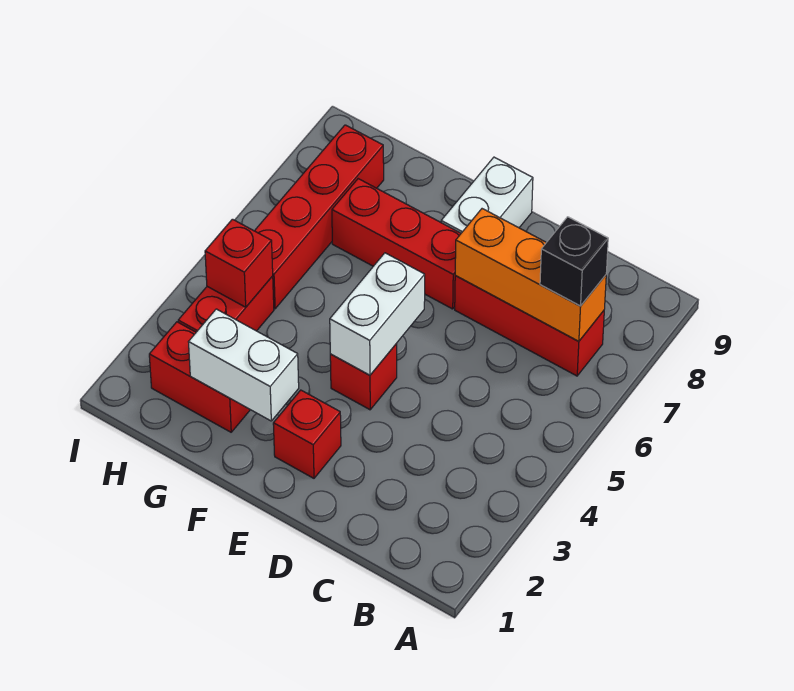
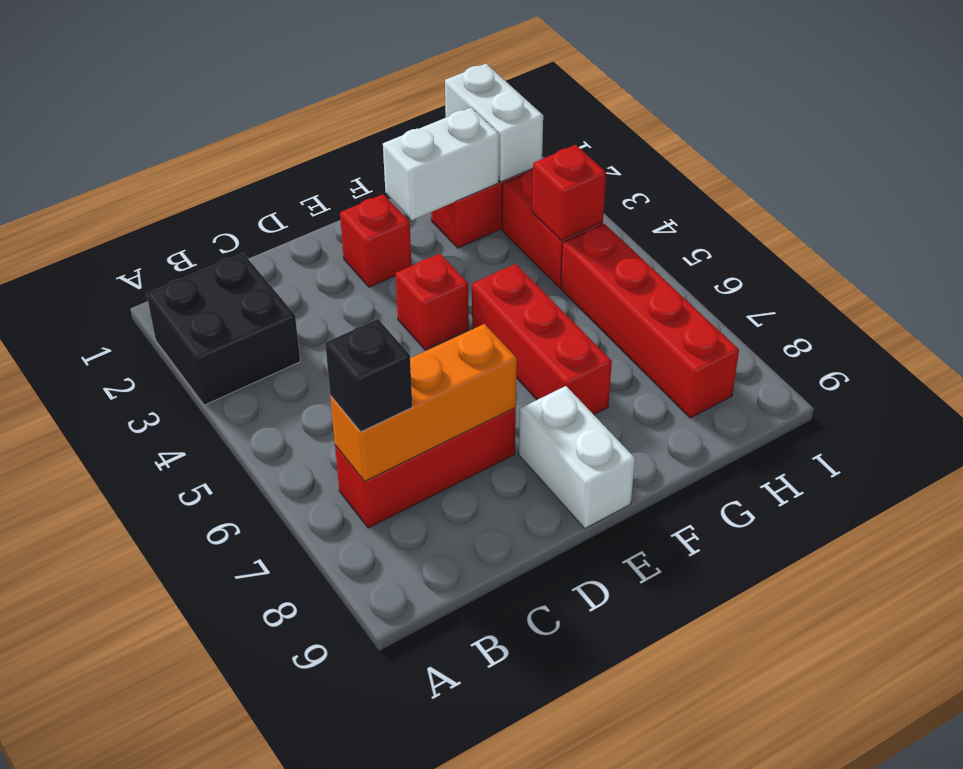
none -> black brick A2:B3 level 1
white brick E4:E5 level 2 -> white brick H1:H2 level 2
red brick E7:G7 level 1 -> red brick F5:F7 level 1

